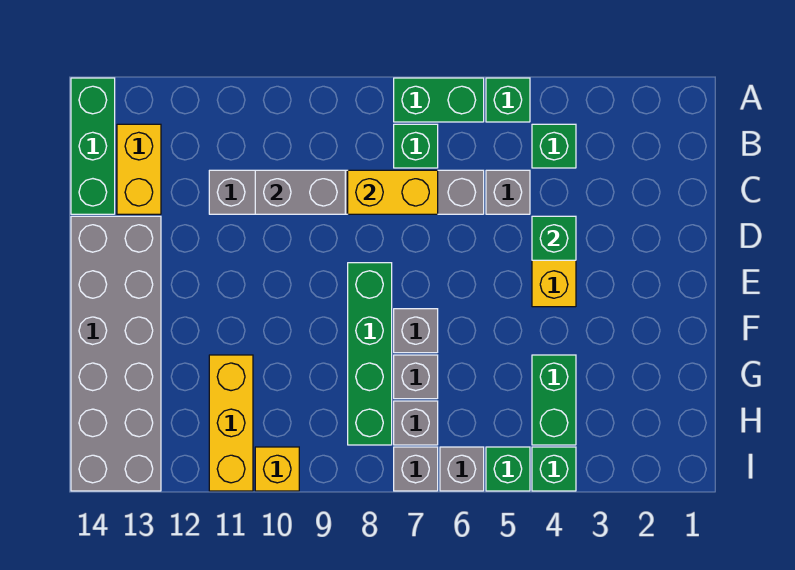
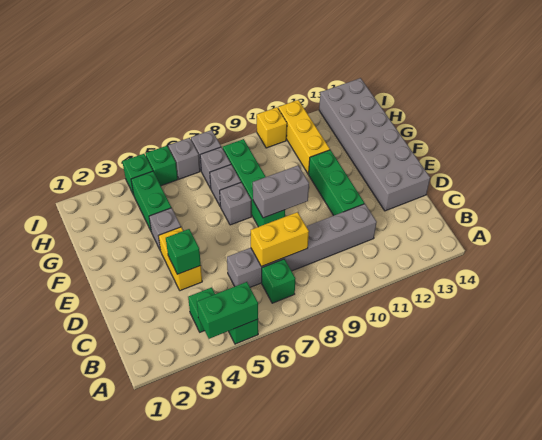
green brick A6:A7 level 1 -> green brick A4:A5 level 2
green brick A14:C14 level 1 -> green brick D11:F11 level 1
yellow brick B13:C13 level 1 -> none
grey brick C5 level 1 -> grey brick F4 level 1
grey brick C9:C10 level 2 -> grey brick E8:E9 level 2

